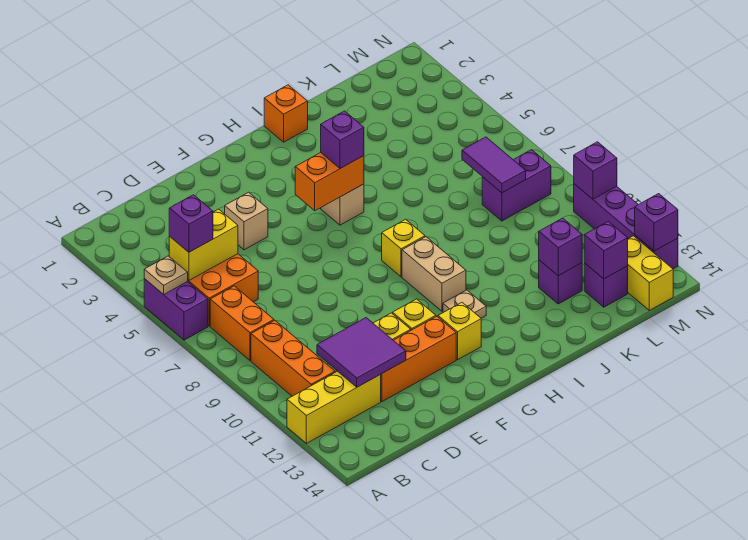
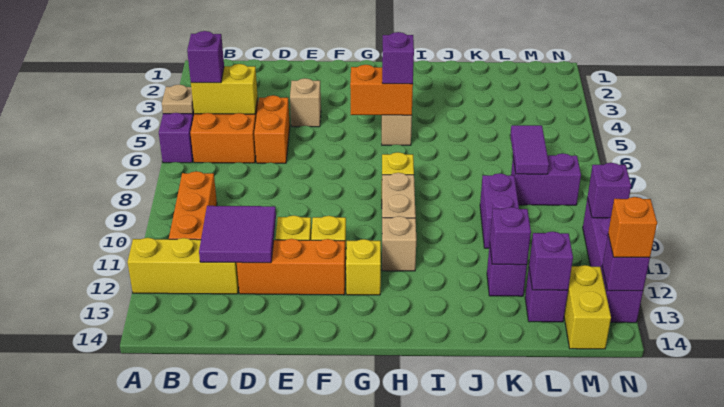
orange brick B7:B8 level 1 -> orange brick D5:D6 level 1
tan plate H11 level 1 -> tan brick H11 level 1
orange brick I1 level 1 -> orange brick N13 level 3
none -> purple brick K9:K10 level 1

